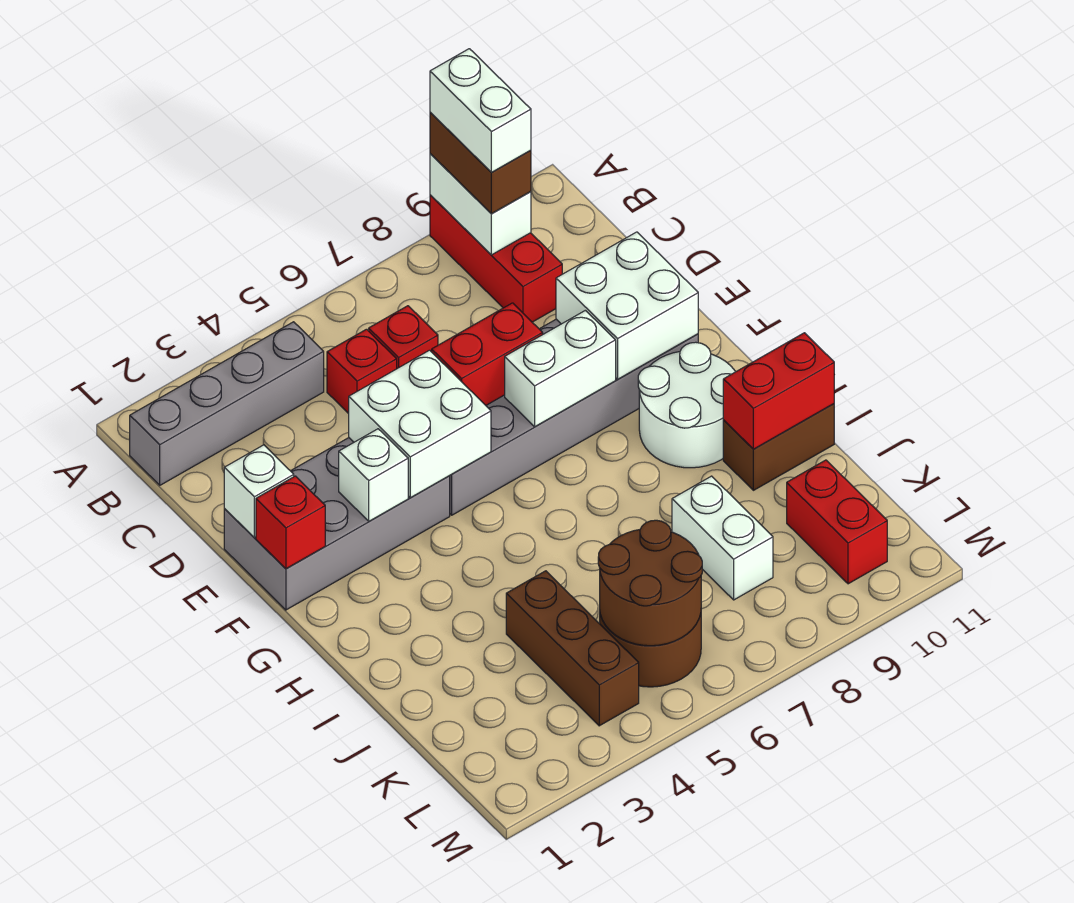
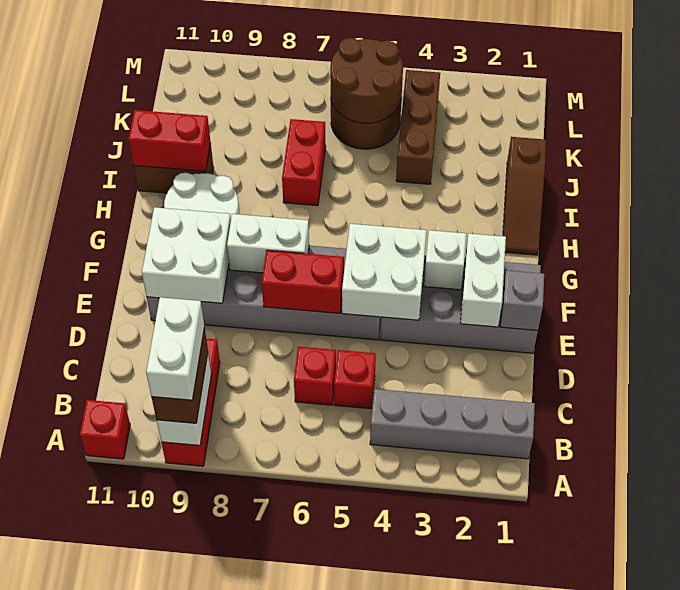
white brick E1 level 2 -> grey brick E1 level 2
red brick F1 level 2 -> red brick A11 level 1
none -> brown slope H1:J1 level 1 top J
white brick J8:K8 level 1 -> white brick E2:F2 level 2
red brick K10:L10 level 1 -> red brick I7:J7 level 1

